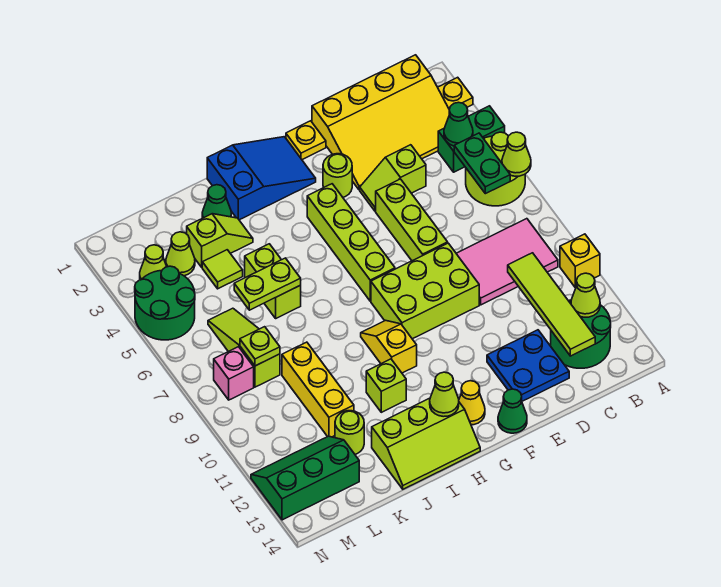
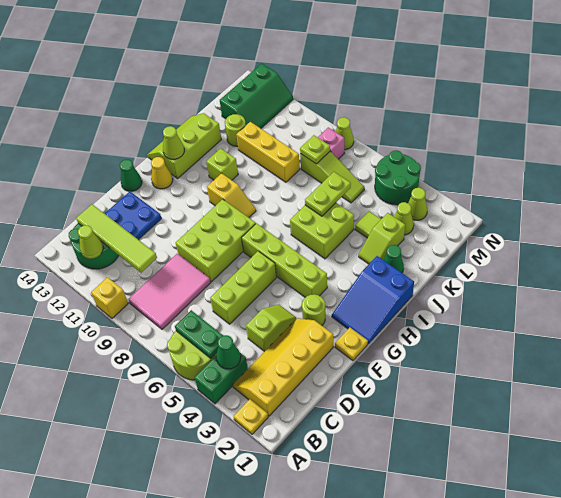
lime cone A6 level 2 -> lime cone N8 level 1
yellow slope B1:E3 level 1 top 1 -> yellow slope B2:E3 level 1 top 2
lime brick E5:E7 level 1 -> lime brick D6:F6 level 1
lime brick J5:J6 level 1 -> lime brick I5:J6 level 1

